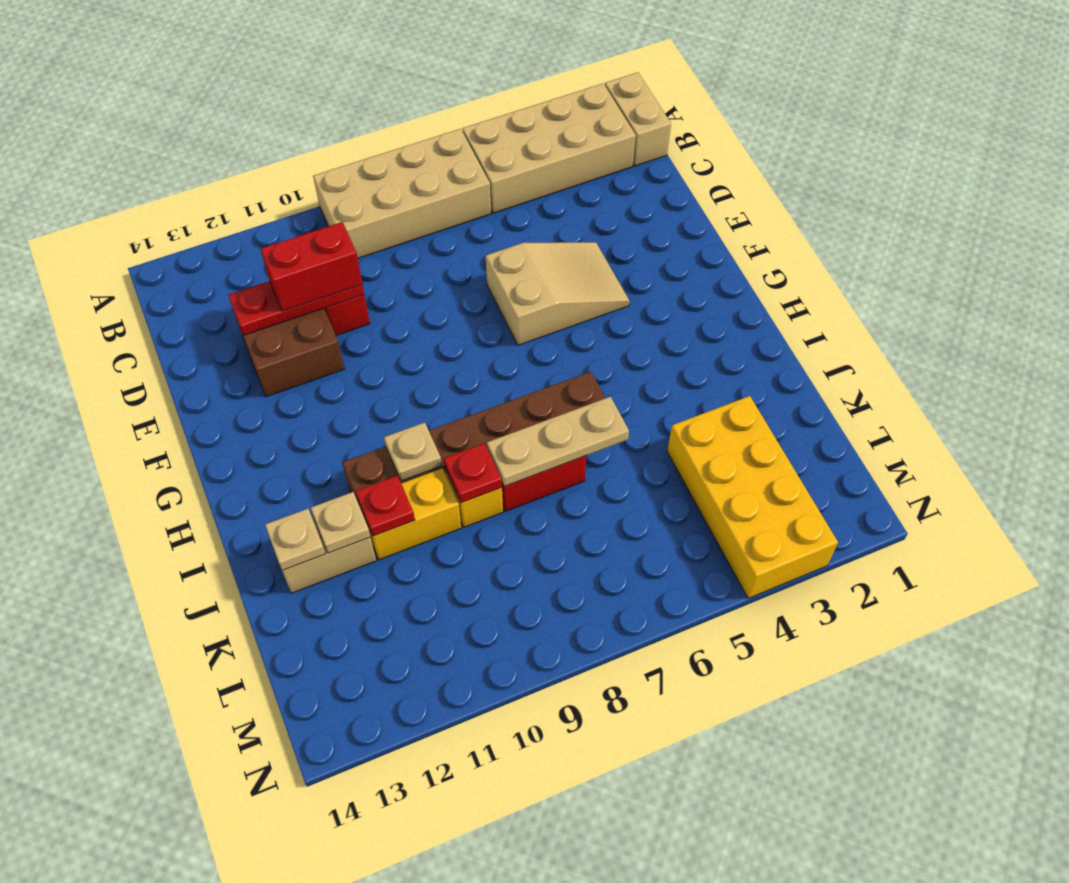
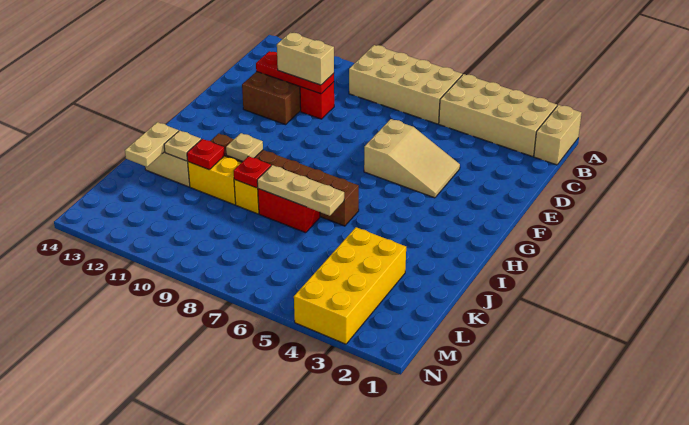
red brick D10:D11 level 3 -> tan brick D10:D11 level 3
tan plate J13 level 2 -> tan plate J13:K13 level 2

